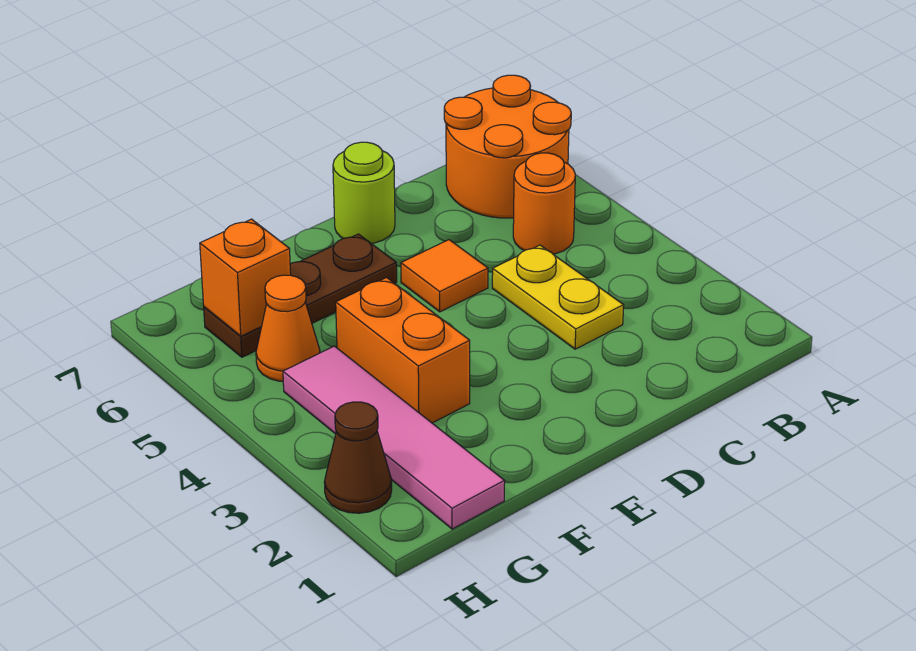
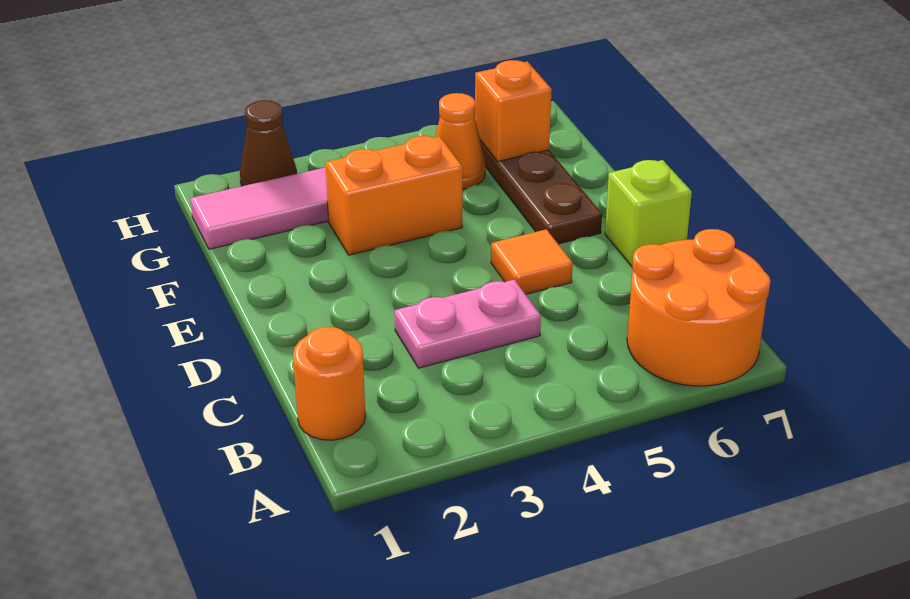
orange round brick B5 level 1 -> orange round brick B1 level 1
yellow plate C3:C4 level 1 -> pink plate C3:C4 level 1
lime round brick D7 level 1 -> lime brick D7 level 1

